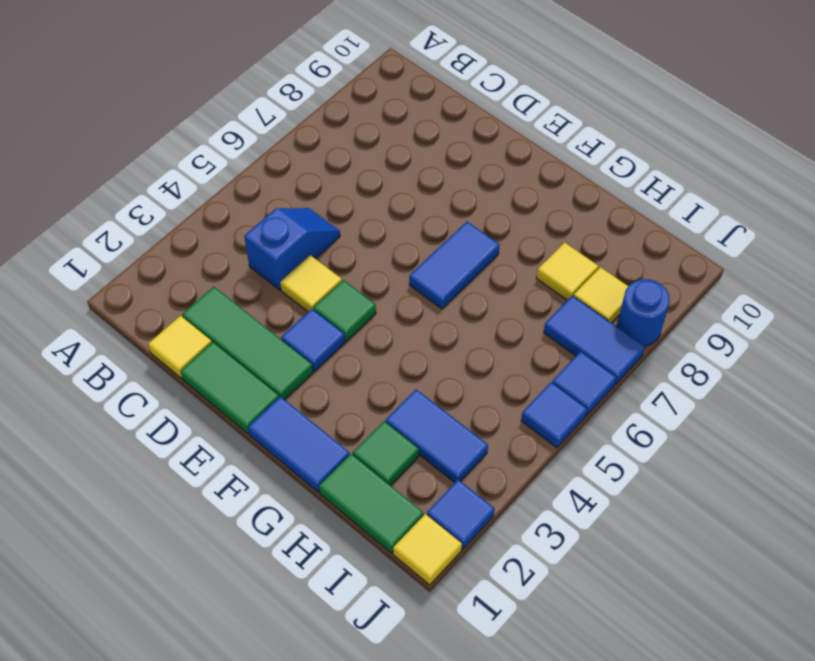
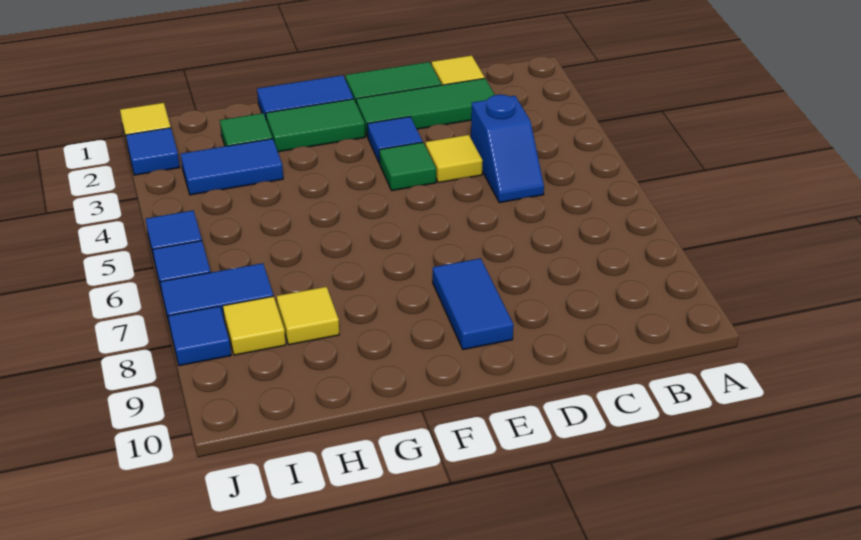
blue tile F6:F7 level 1 -> blue tile E8:E9 level 1
green tile H1:I1 level 1 -> green tile F2:G2 level 1
blue round brick J8 level 1 -> blue tile J8 level 1

